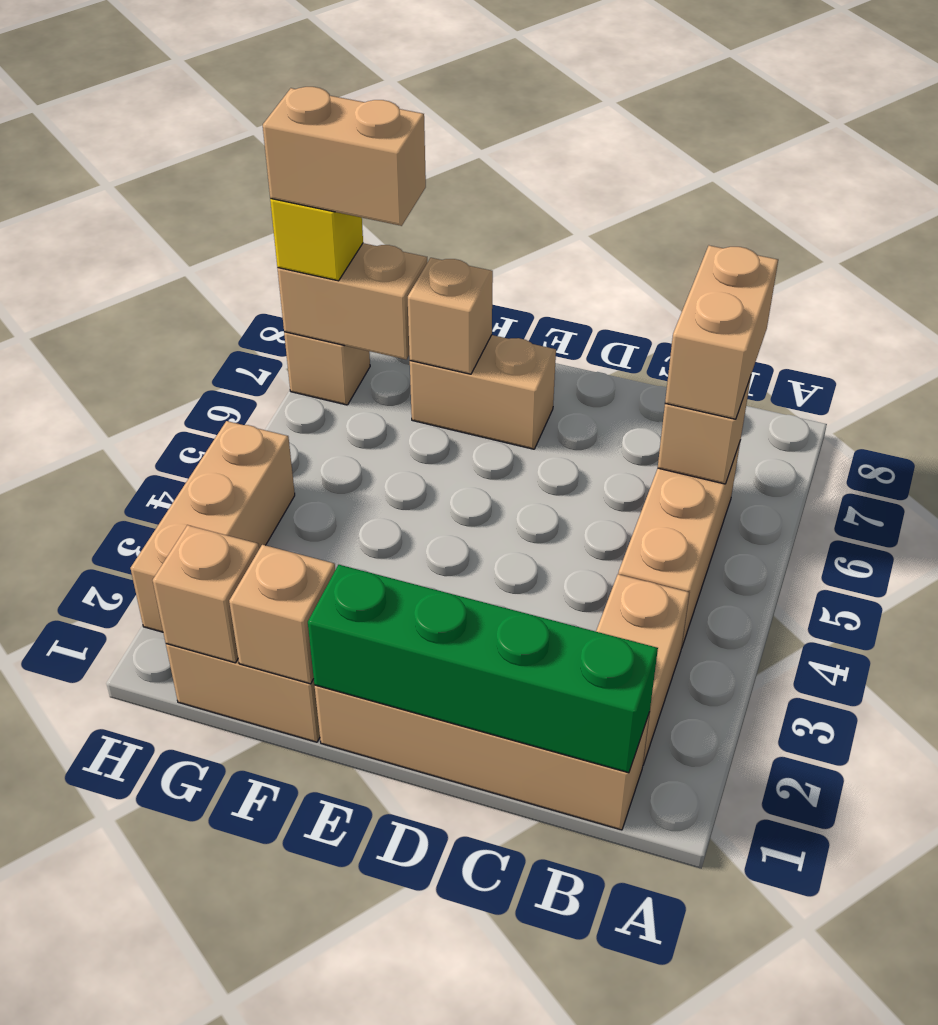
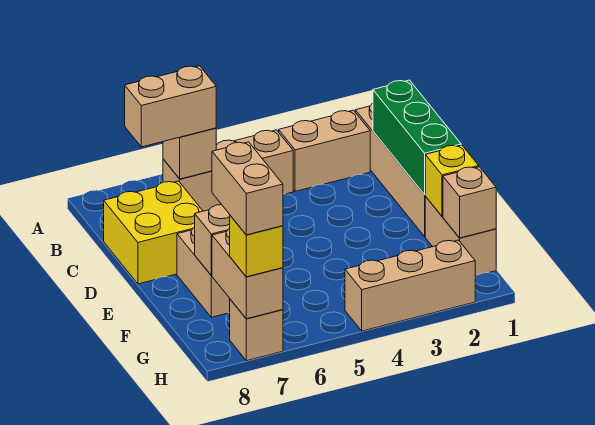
green brick B1:E1 level 2 -> green brick C1:E1 level 2
none -> yellow brick C7:D8 level 1
tan brick F1 level 2 -> yellow brick F1 level 2

